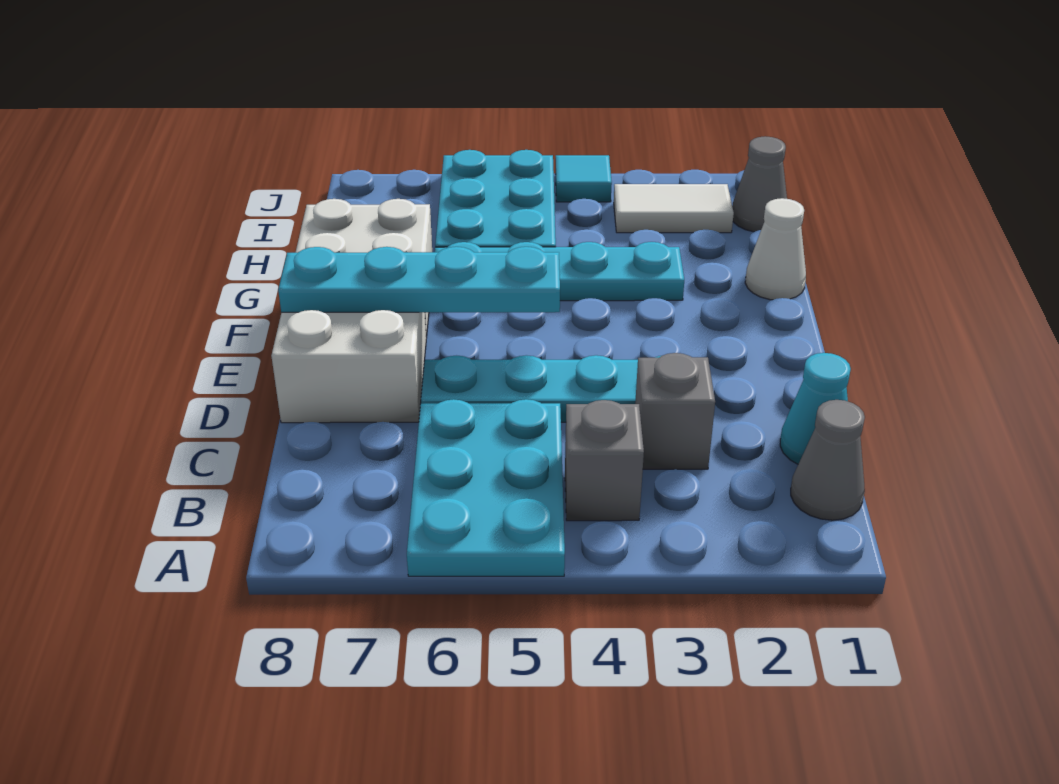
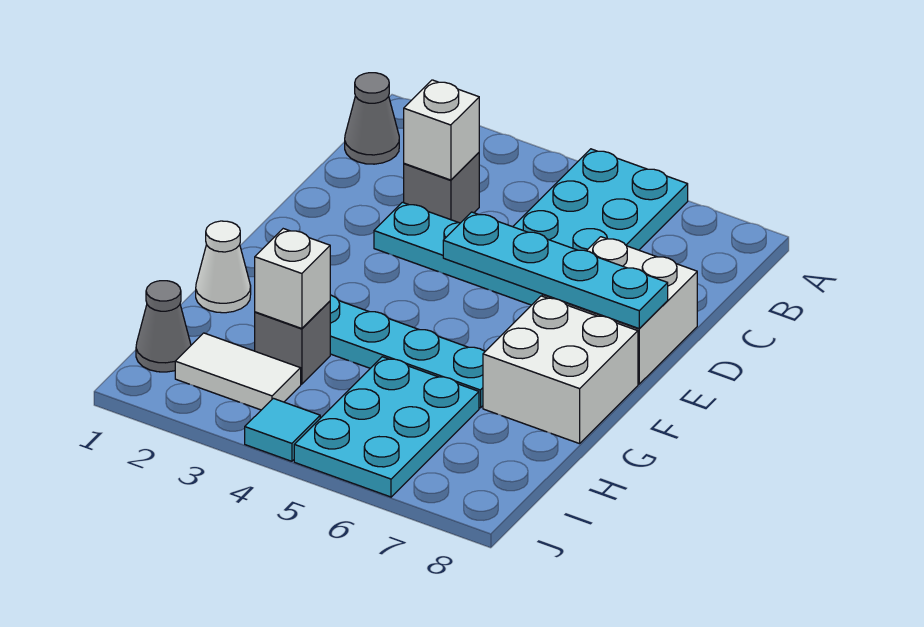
grey brick B4 level 1 -> grey brick H3 level 1
cyan cone C1 level 1 -> none
none -> white brick C3 level 2
none -> white brick H3 level 2

